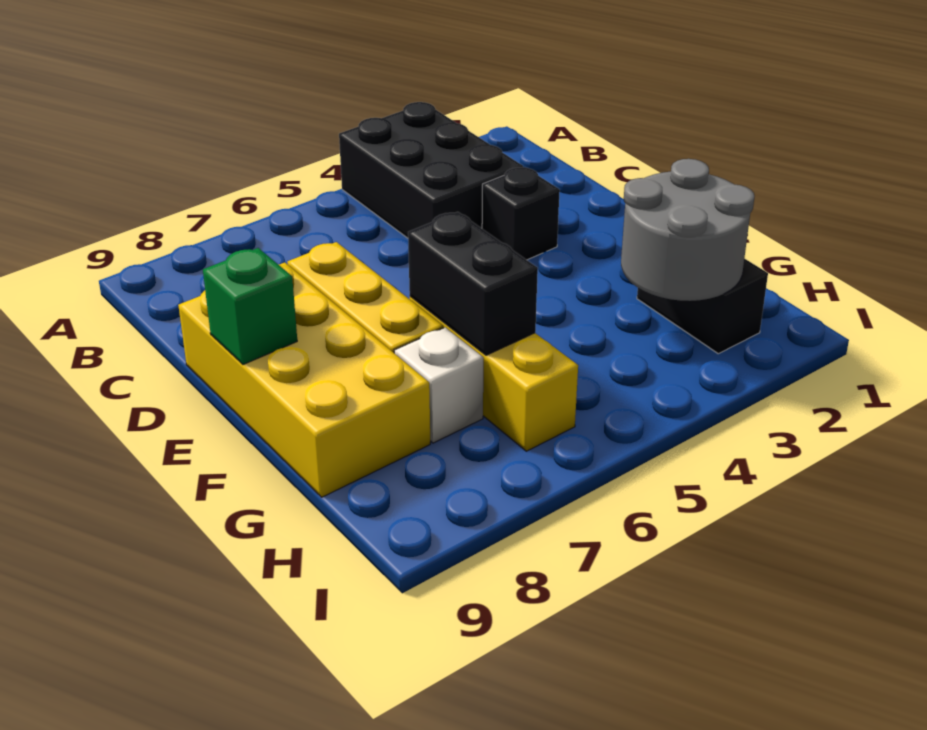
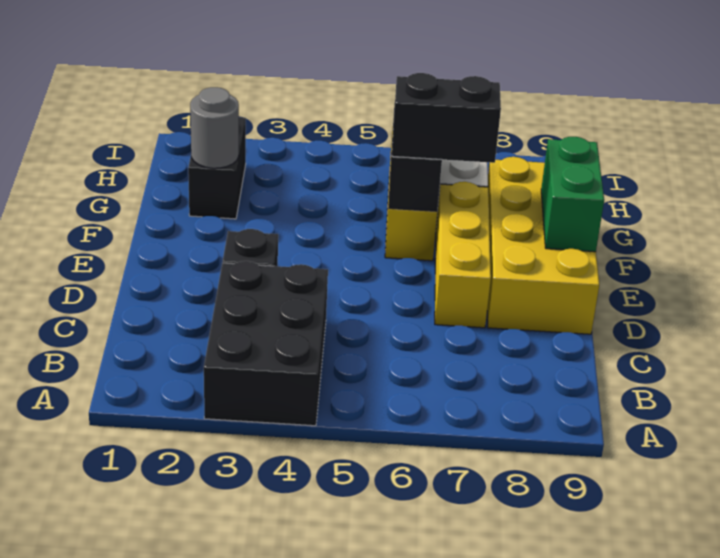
green brick E9 level 2 -> green brick E9:F9 level 2
none -> black brick F6:F7 level 3
grey round brick G2:H3 level 2 -> grey round brick G2 level 2

